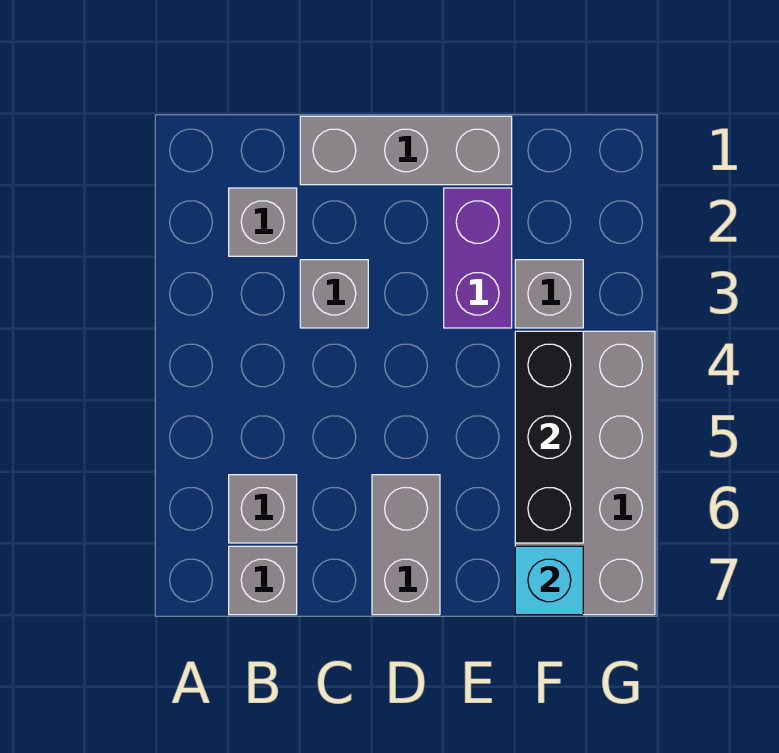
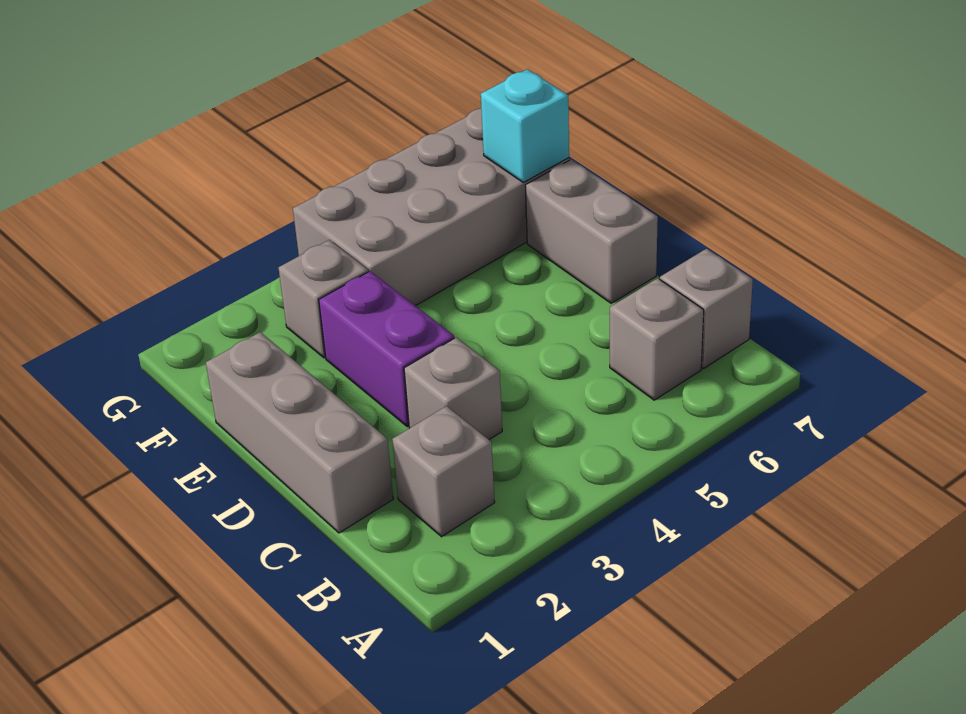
grey brick D6:D7 level 1 -> grey brick D7:E7 level 1
purple brick E2:E3 level 1 -> purple brick D3:E3 level 1
black brick F4:F6 level 2 -> none

